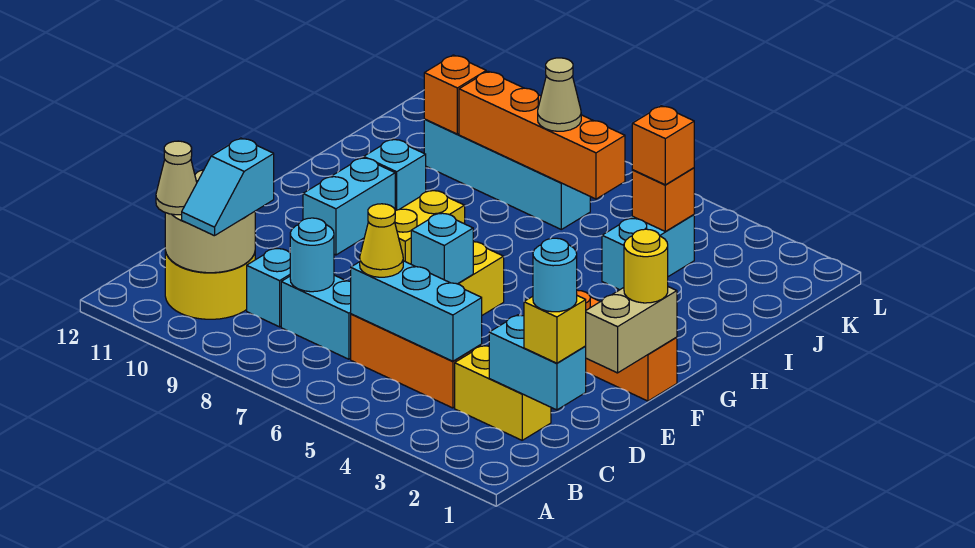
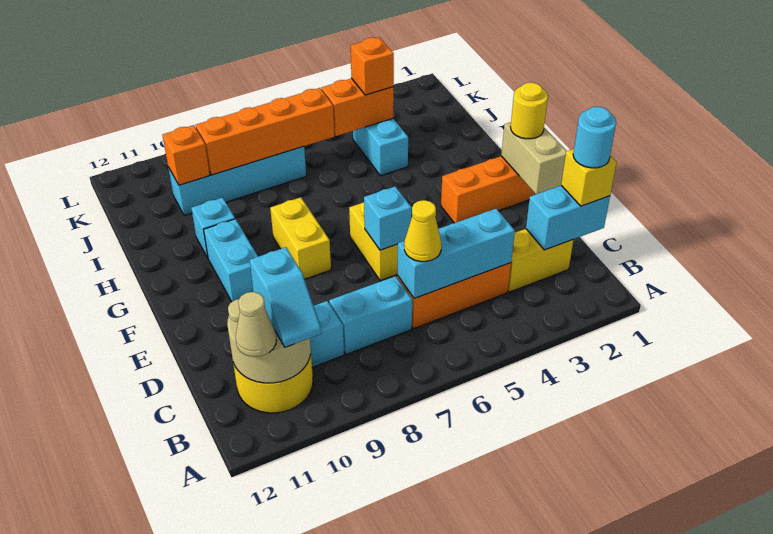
cyan round brick C8 level 2 -> none
orange brick J4 level 2 -> orange brick J4:J5 level 2
tan cone J7 level 3 -> none

